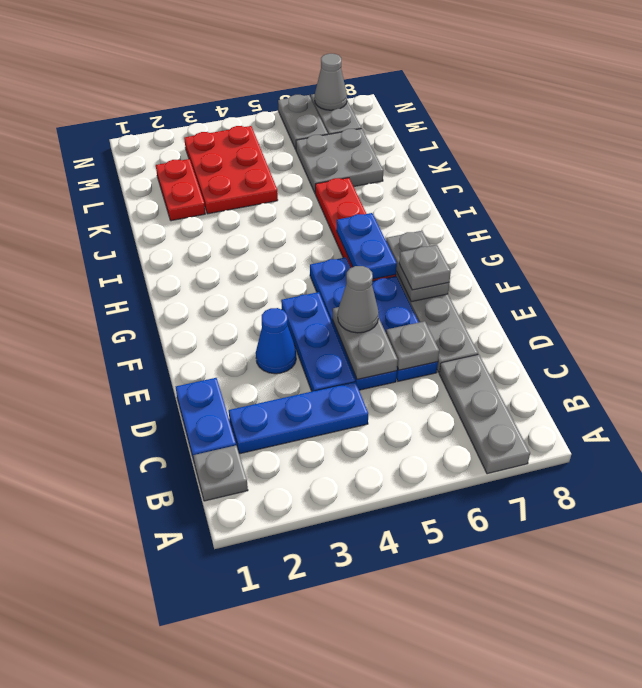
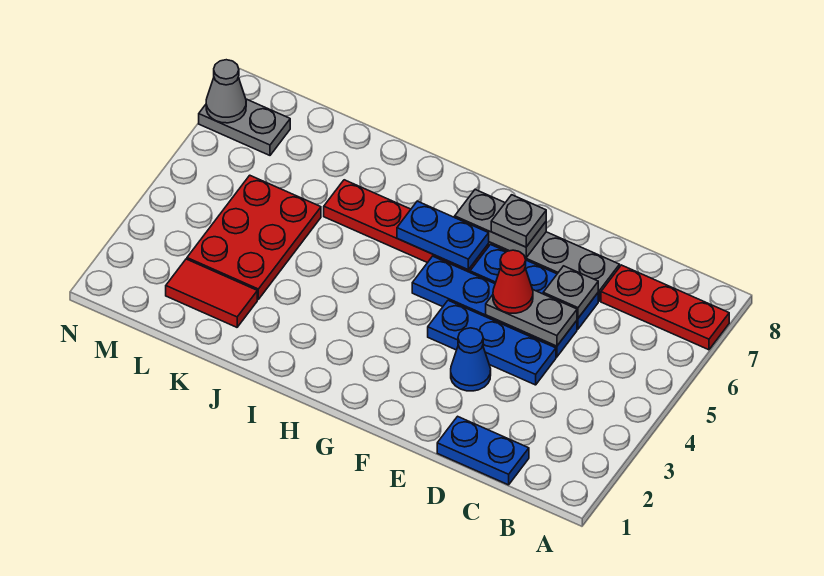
grey plate A7:C7 level 1 -> red plate A7:C7 level 1
grey plate B1 level 1 -> none
blue plate C2:C4 level 1 -> none
grey cone E5 level 3 -> red cone E5 level 3
red plate K2:L2 level 1 -> red tile K2:L2 level 1
red plate K3:M4 level 1 -> red plate K3:L5 level 1
grey plate K6:L7 level 1 -> none
grey plate M6:N6 level 1 -> none

